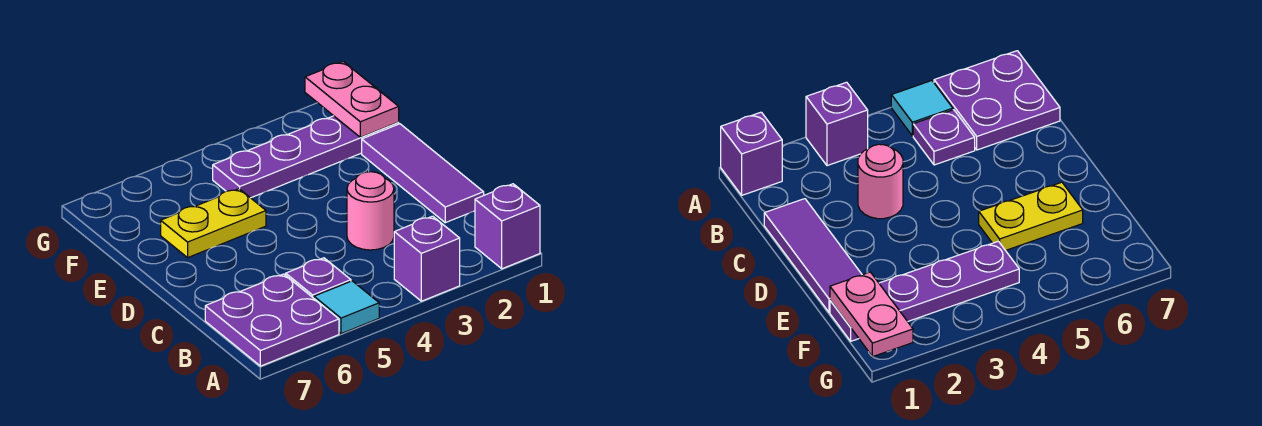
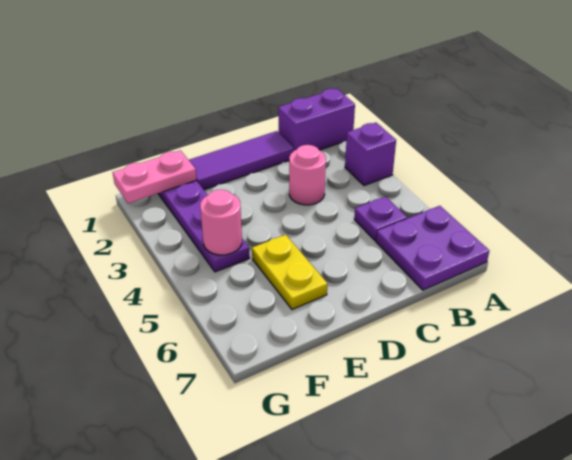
purple brick A1 level 1 -> purple brick A1:B1 level 1
cyan tile A5 level 1 -> none
none -> pink round brick F4 level 2

